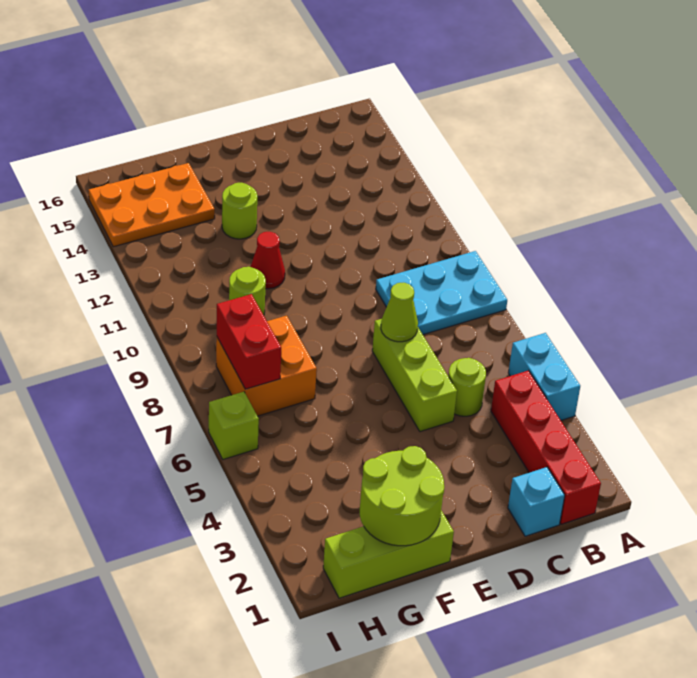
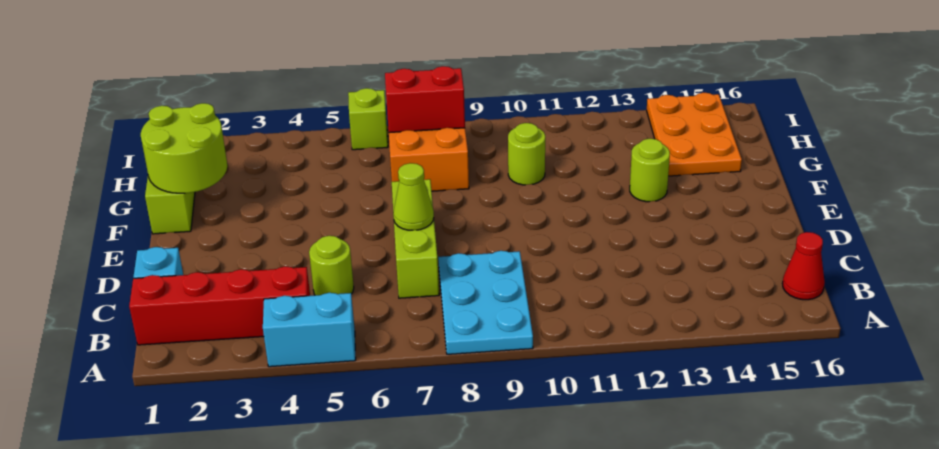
lime brick D5:D7 level 1 -> lime brick C7:E7 level 1
red cone F11 level 1 -> red cone B16 level 1

